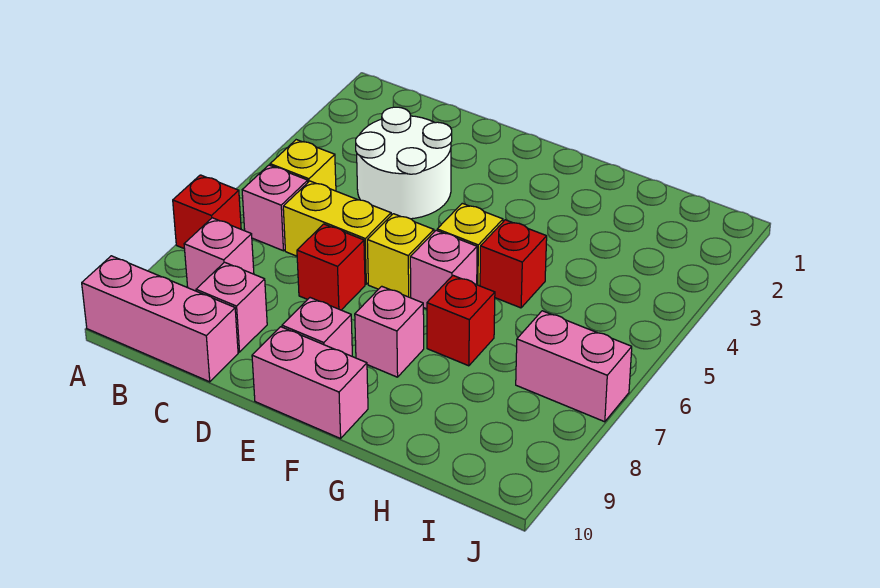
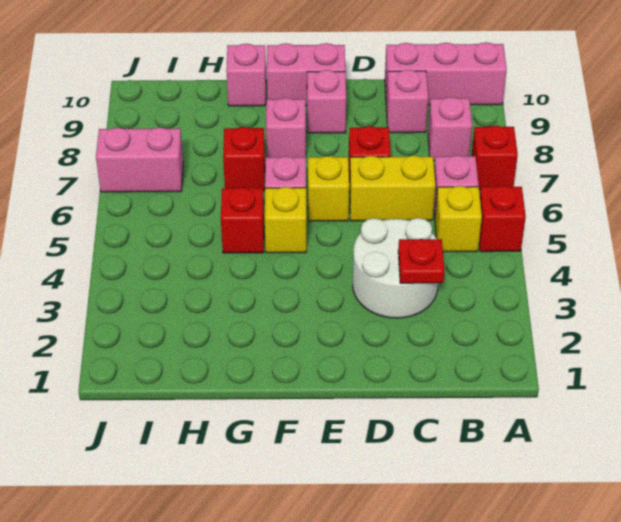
none -> red brick A5 level 1
none -> red plate C3 level 2
none -> pink brick G10 level 1

